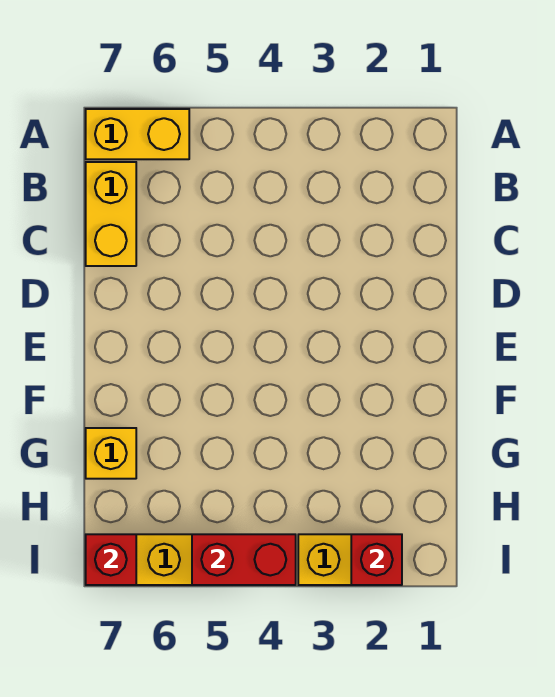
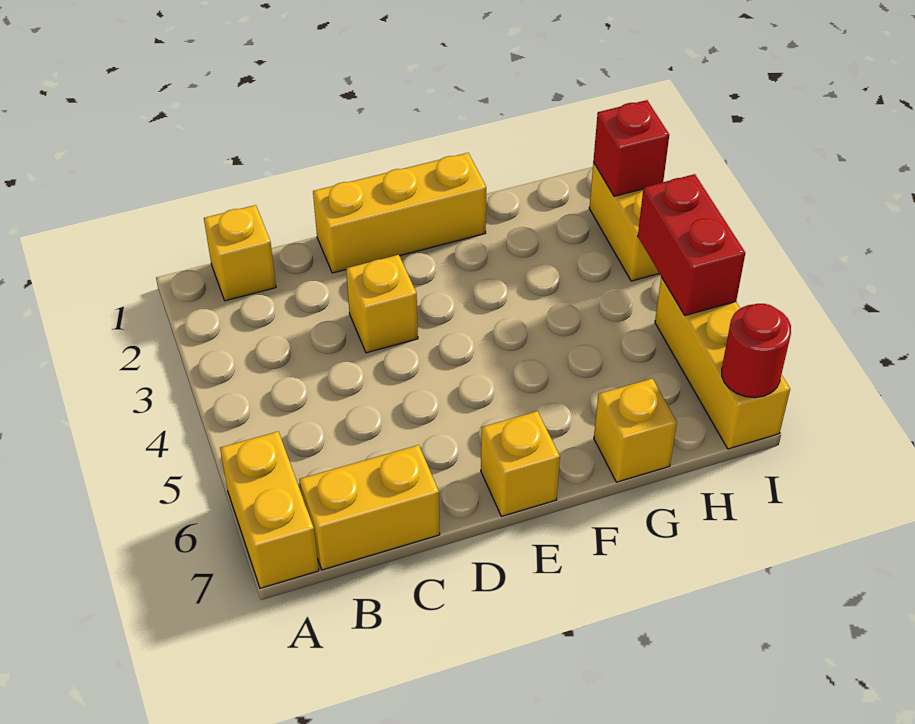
none -> yellow brick B1 level 1
none -> yellow brick D1:F1 level 1
none -> yellow brick D3 level 1
none -> yellow brick E7 level 1
red brick I7 level 2 -> red round brick I7 level 2

